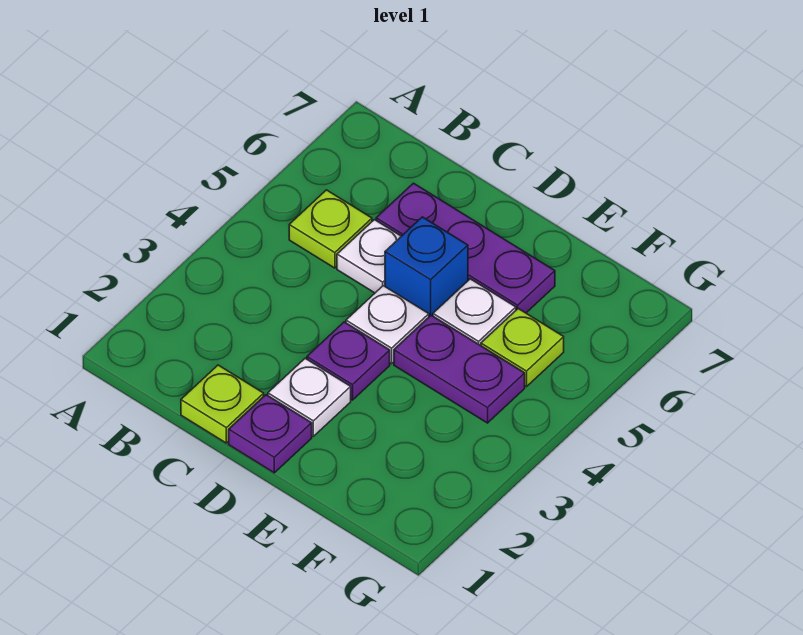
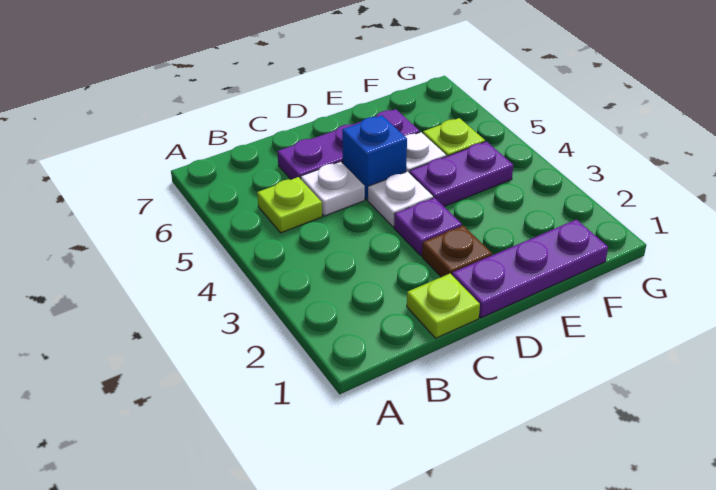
purple plate D1 level 1 -> purple plate D1:F1 level 1
white plate D2 level 1 -> brown plate D2 level 1

